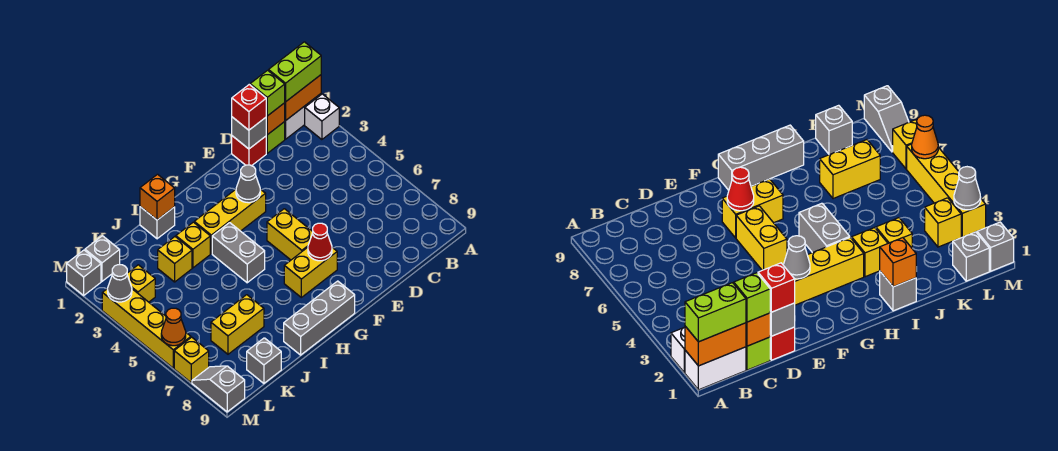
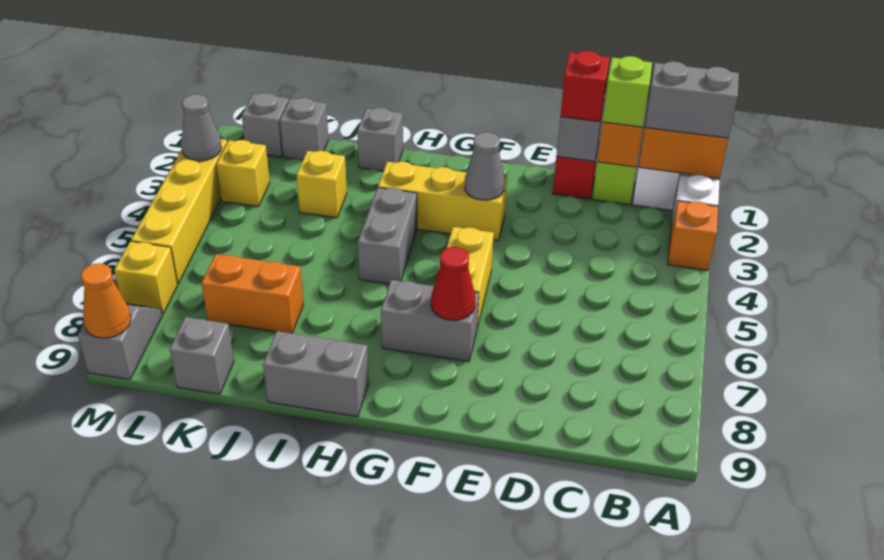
lime brick A1:B1 level 3 -> grey brick A1:B1 level 3
yellow brick F7:G7 level 1 -> grey brick F7:G7 level 1
grey brick G9:I9 level 1 -> grey brick H9:I9 level 1
orange brick I1 level 2 -> orange brick A3 level 1
yellow brick I3 level 1 -> none
yellow brick J7:K7 level 1 -> orange brick J7:K7 level 1
grey brick M1 level 1 -> grey brick K1 level 1
orange cone M6 level 2 -> orange cone M9 level 2

